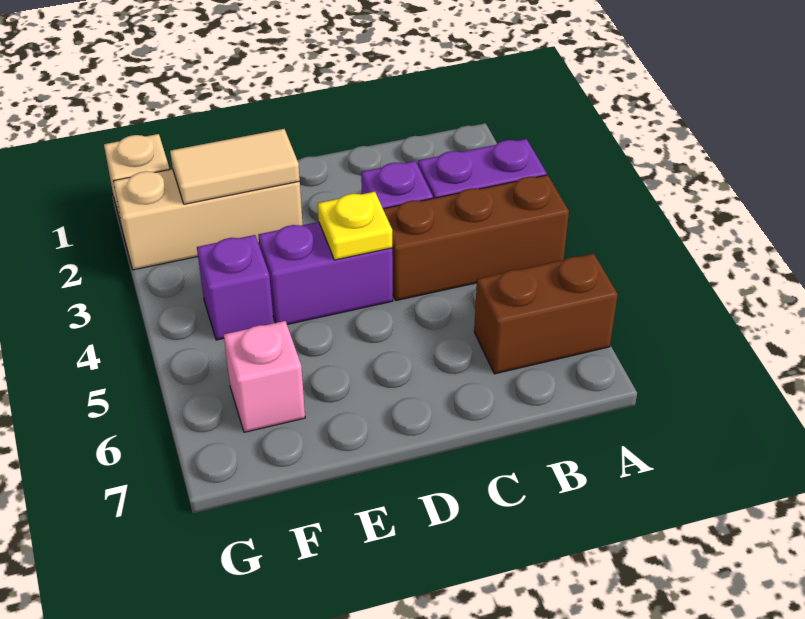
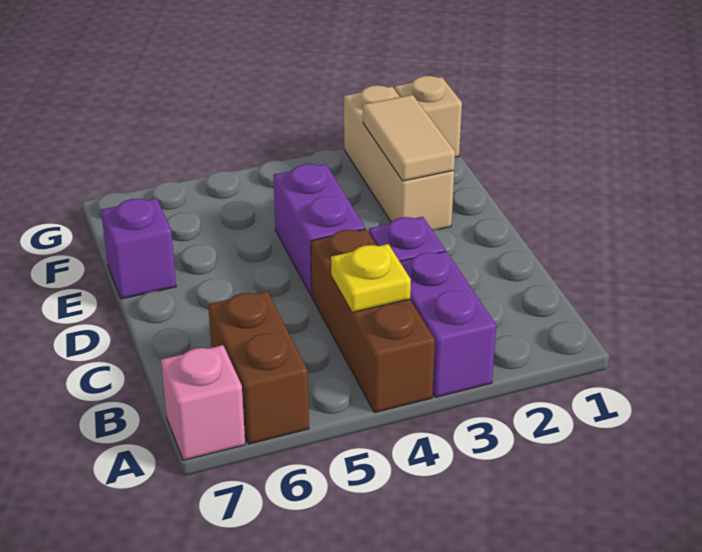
yellow plate D4 level 2 -> yellow plate B4 level 2
purple brick F4 level 1 -> purple brick E7 level 1
pink brick F6 level 1 -> pink brick A7 level 1

